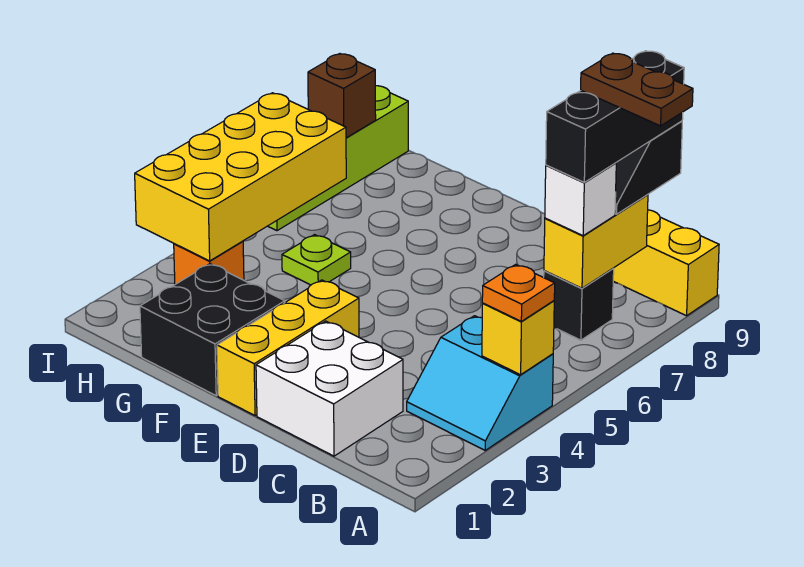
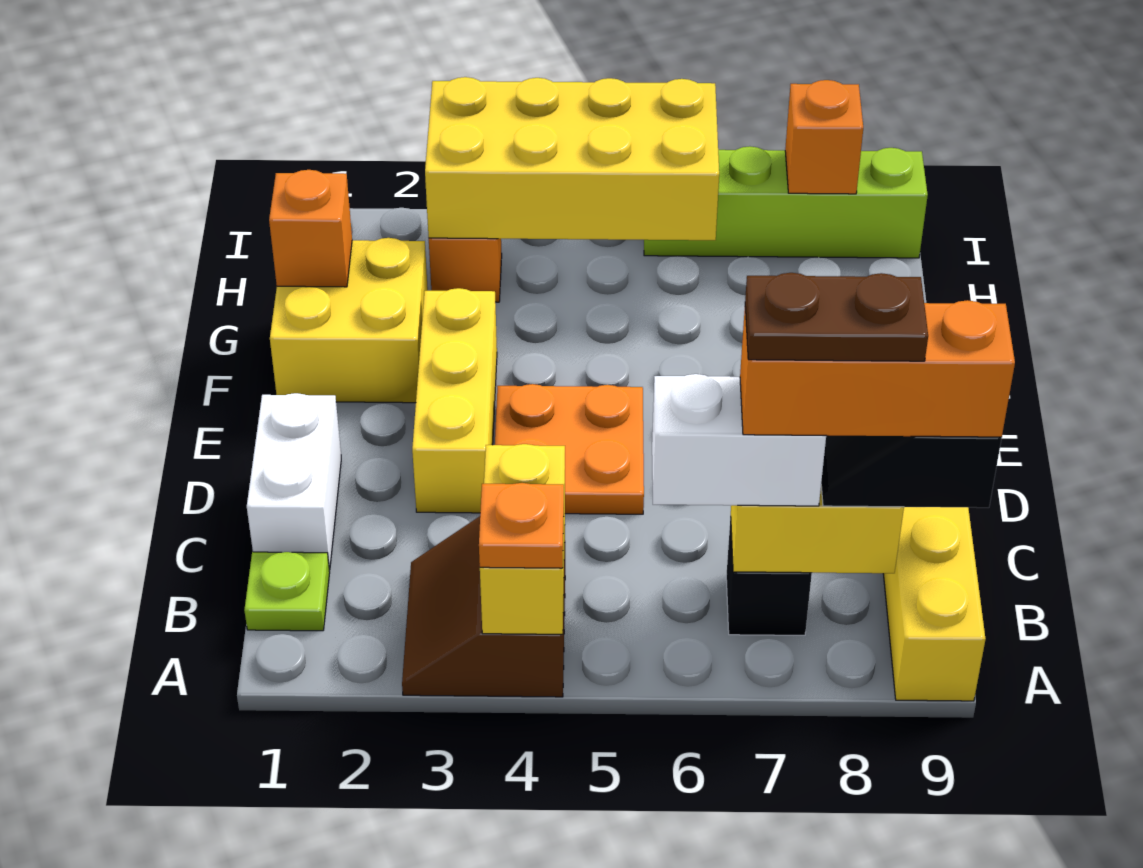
cyan slope A3:B4 level 1 top 4 -> brown slope A3:B4 level 1 top 4
yellow brick A4 level 2 -> yellow brick A4:B4 level 2
brown plate A8:B8 level 5 -> brown plate B7:B8 level 5
white brick B7 level 3 -> white brick B6:B7 level 3
black brick B7:B9 level 4 -> orange brick B7:B9 level 4
white brick C1:D2 level 1 -> white brick C1:D1 level 1
none -> orange plate D4:E5 level 1
yellow brick E1:E3 level 1 -> yellow brick D3:F3 level 1
black brick F1:G2 level 1 -> yellow brick F1:G2 level 1
none -> orange brick G1 level 2
lime plate G5 level 1 -> lime plate B1 level 1
brown brick I8 level 2 -> orange brick I8 level 2

